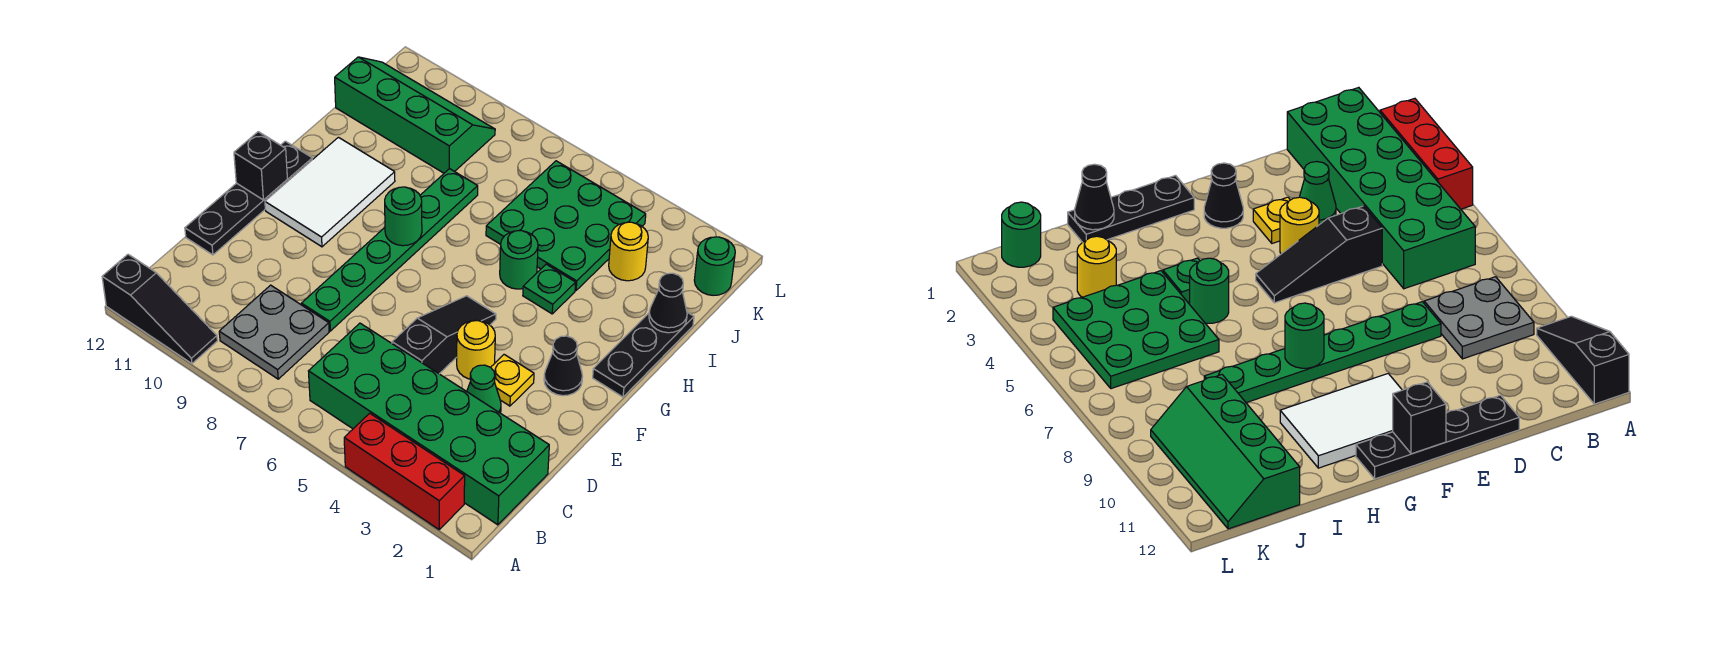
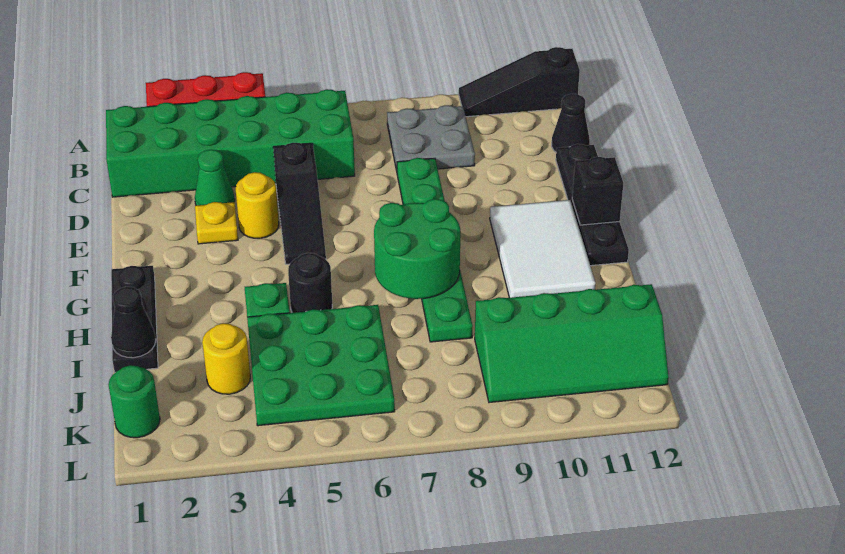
black cone F2 level 1 -> black cone C12 level 1
green round brick G8 level 2 -> green round brick G7:H8 level 2
green round brick H5 level 1 -> black round brick H5 level 1

